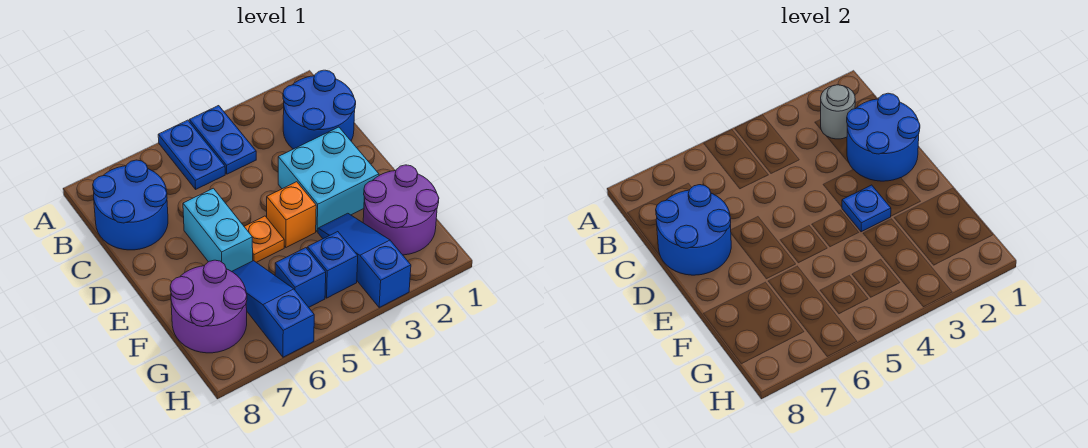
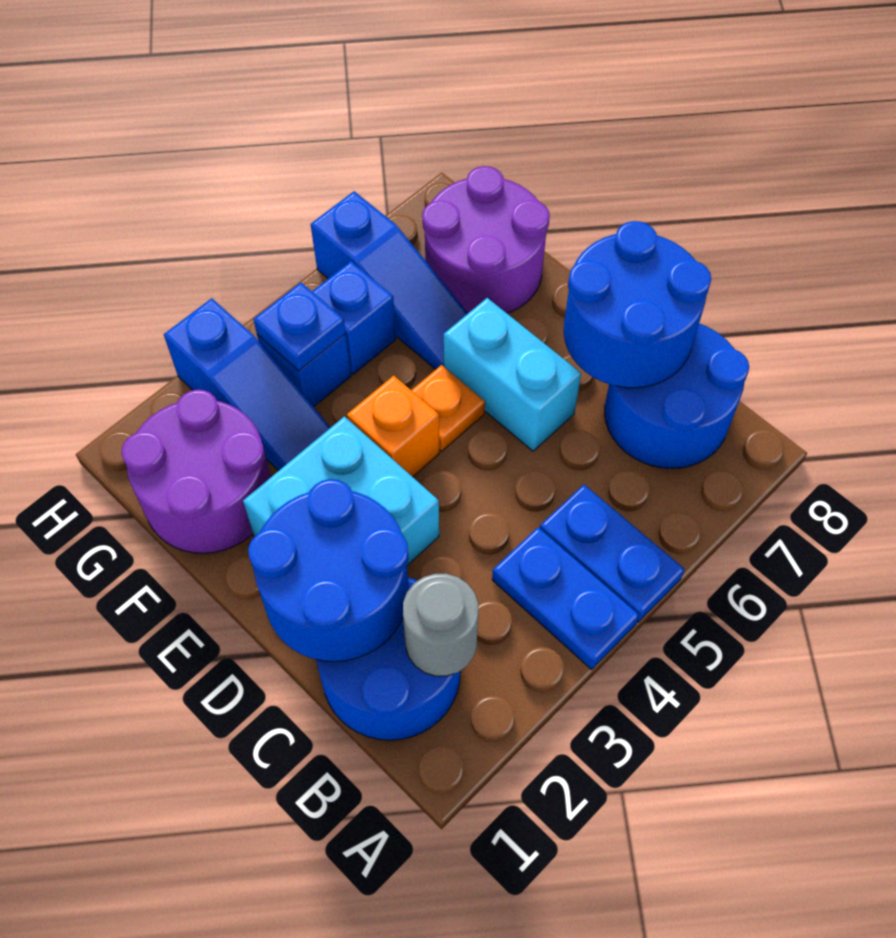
blue plate E3 level 2 -> blue plate G4 level 2

